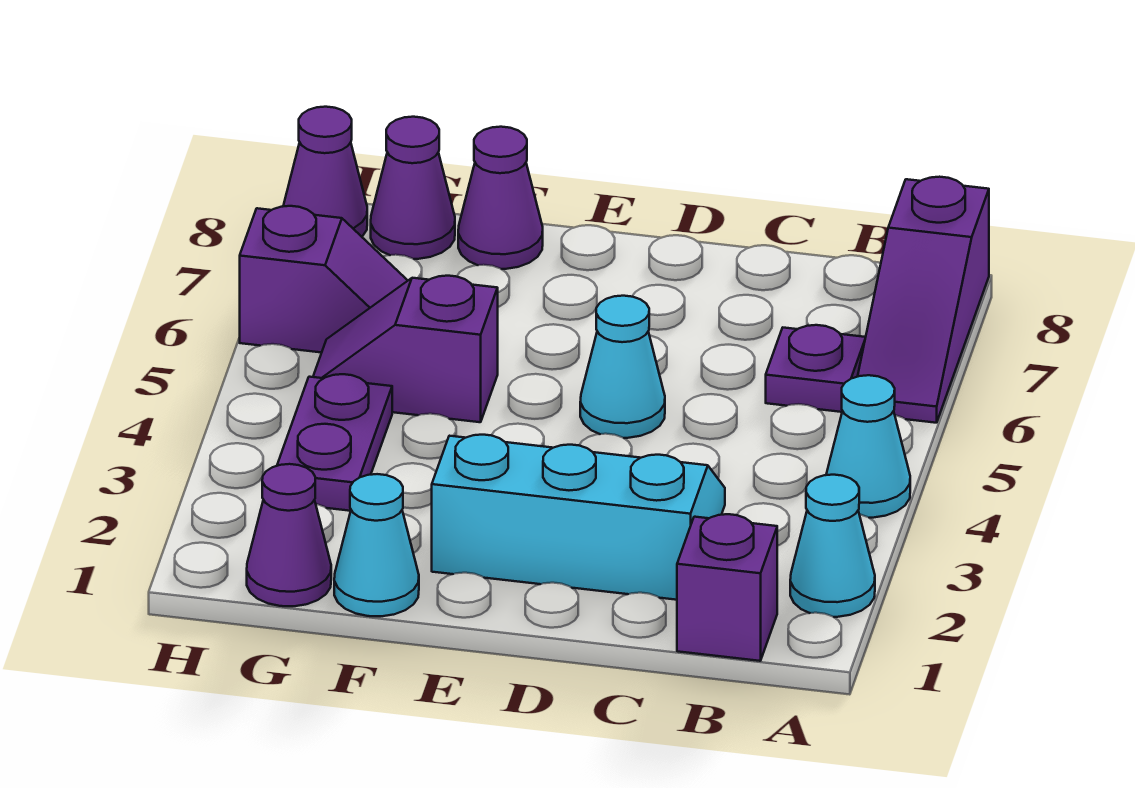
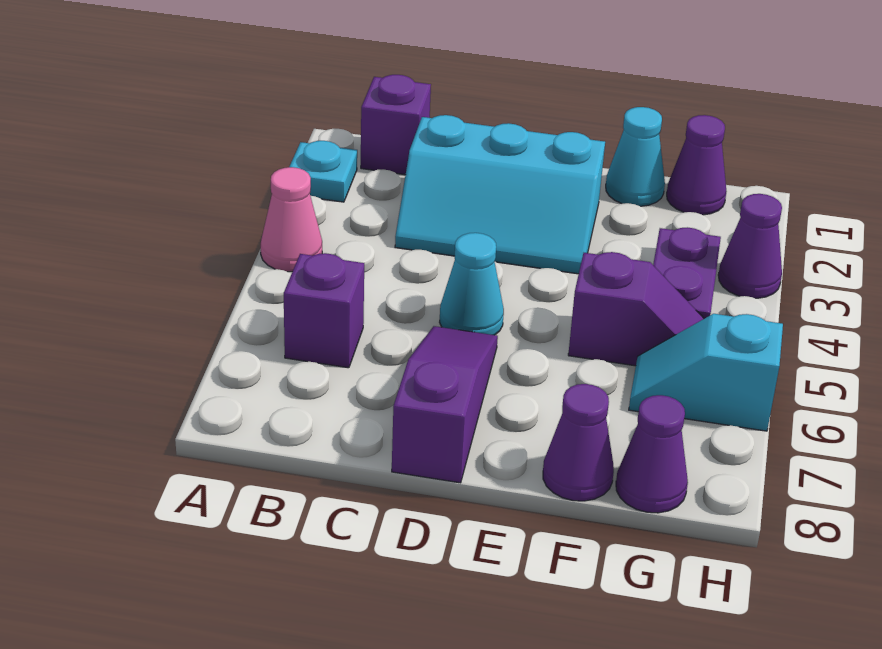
cyan cone A2 level 1 -> cyan plate A2 level 1
cyan cone A4 level 1 -> pink cone A4 level 1
purple slope A6:A8 level 1 top 8 -> purple slope D6:D8 level 1 top 8
purple plate B6 level 1 -> purple brick B6 level 1
purple slope G6:H6 level 1 top H -> cyan slope G6:H6 level 1 top H
purple cone H8 level 1 -> purple cone H3 level 1

